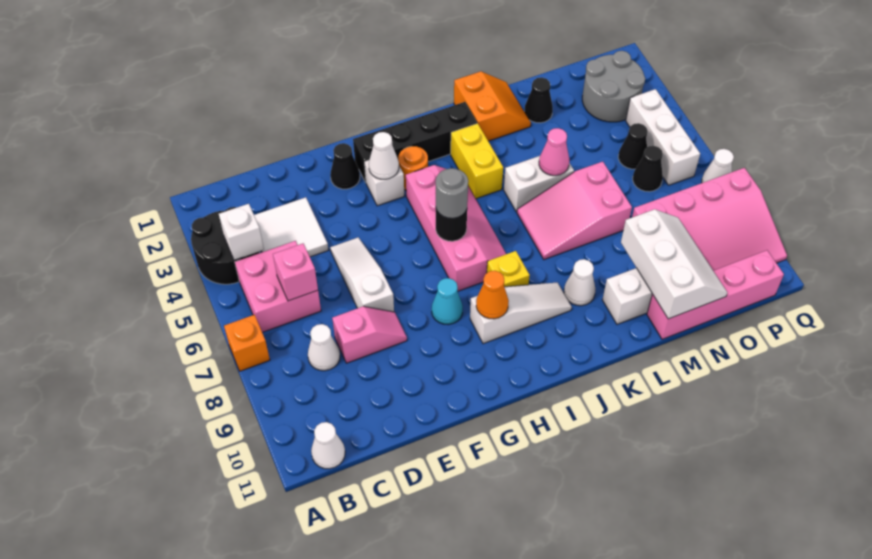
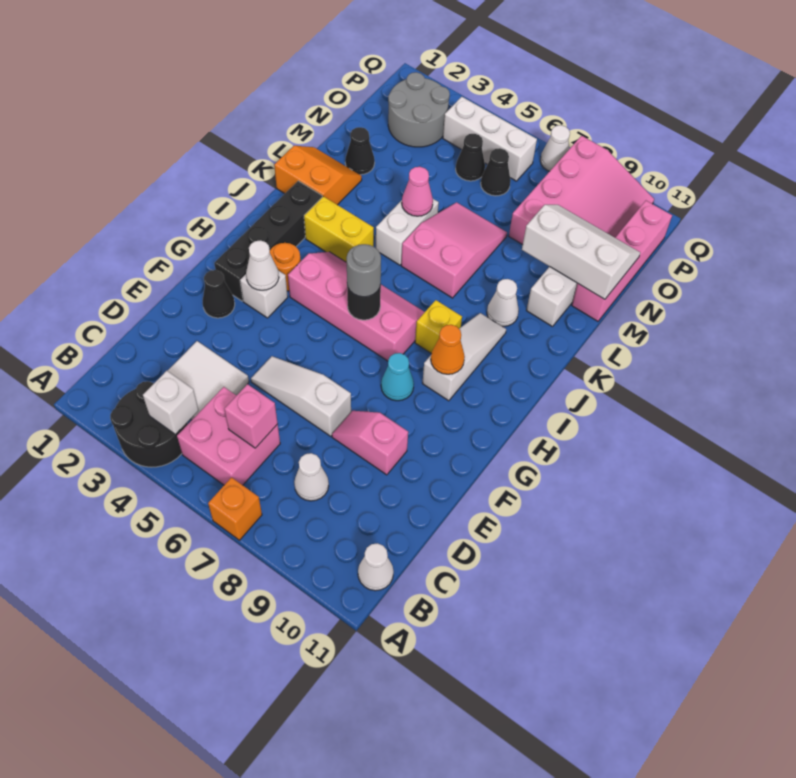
pink slope D8:E8 level 1 top D -> pink slope E8:E9 level 1 top 9
pink slope K6:M7 level 1 top M -> pink slope K6:M7 level 1 top K

